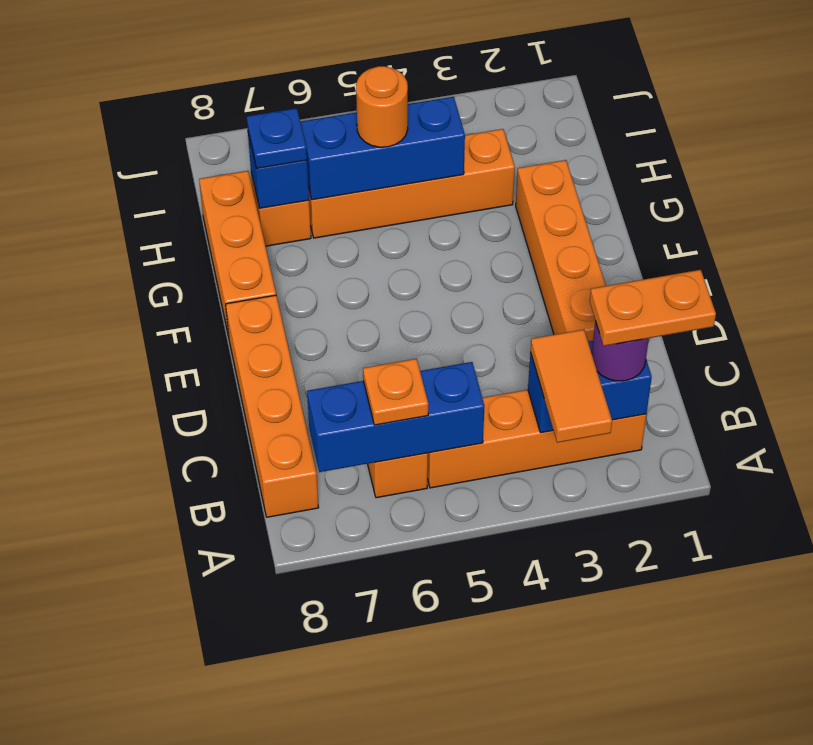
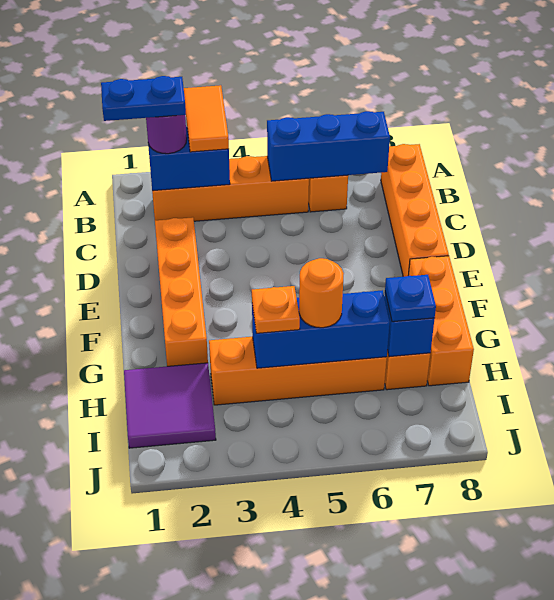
orange plate B1:B2 level 4 -> blue plate B1:B2 level 4
orange plate B6 level 3 -> orange plate H4 level 3
none -> purple tile H1:I2 level 1

